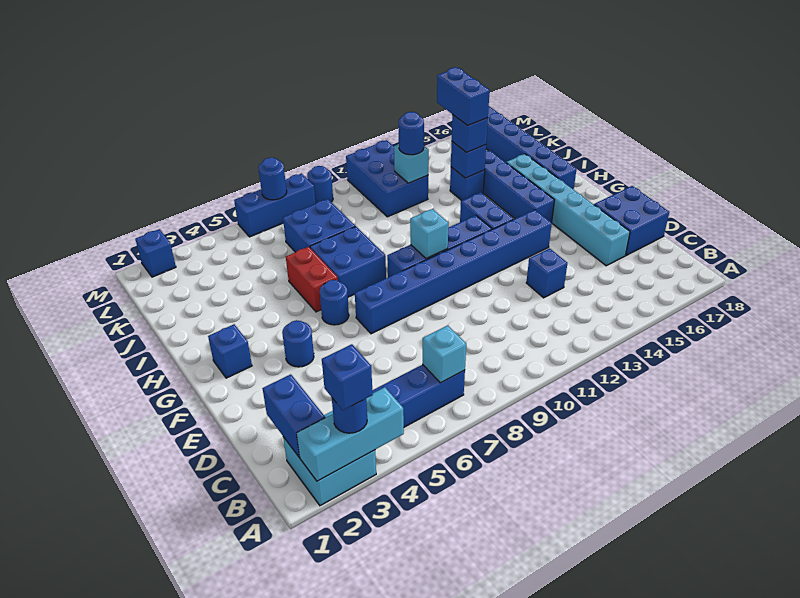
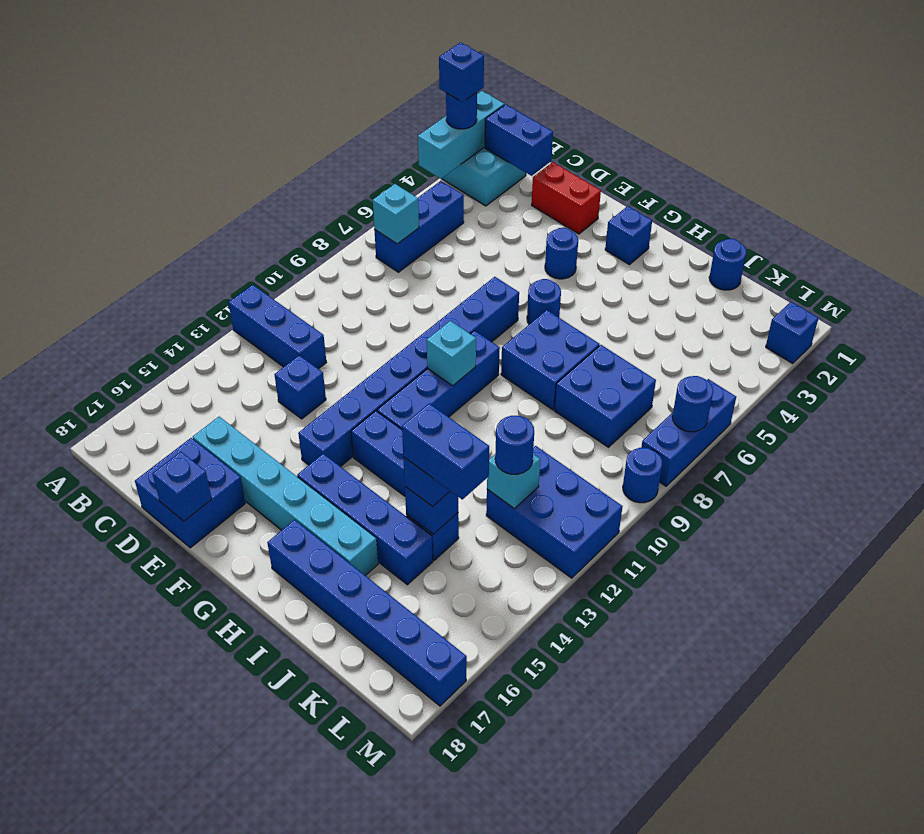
none -> blue brick A12:C12 level 1
none -> blue brick E18 level 2
red brick H6:I6 level 1 -> red brick D2:E2 level 1
none -> blue round brick J1 level 1

